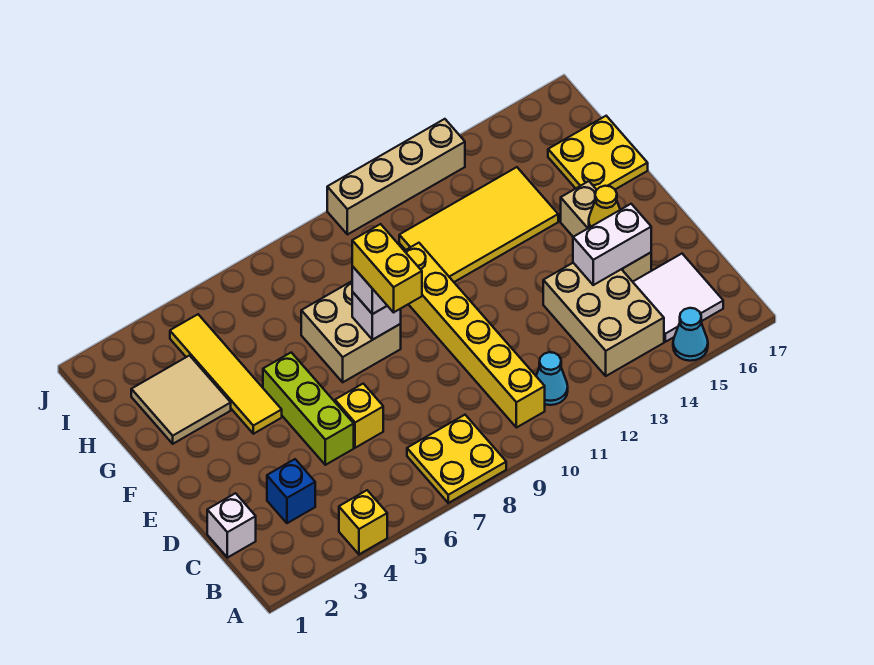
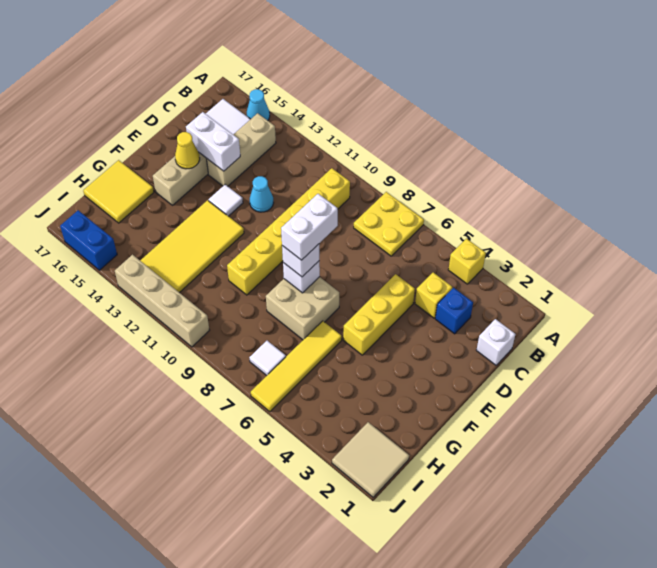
cyan cone B11 level 1 -> cyan cone D12 level 1
tan brick B13:D14 level 1 -> tan brick B14:D14 level 1
lime brick D5:F5 level 1 -> yellow brick D5:F5 level 1
yellow brick D6 level 1 -> yellow brick C4 level 1
yellow brick E8:F8 level 4 -> white brick E8:F8 level 4
none -> white tile E13 level 1
yellow tile F4:I4 level 1 -> yellow tile G6:J6 level 1
tan tile G2:H3 level 1 -> tan tile I1:J2 level 1
yellow tile G11:H14 level 1 -> yellow tile F12:I13 level 1
yellow plate G16:H17 level 1 -> yellow tile G16:H17 level 1
none -> white tile I7 level 1
none -> blue brick J15:J16 level 1

